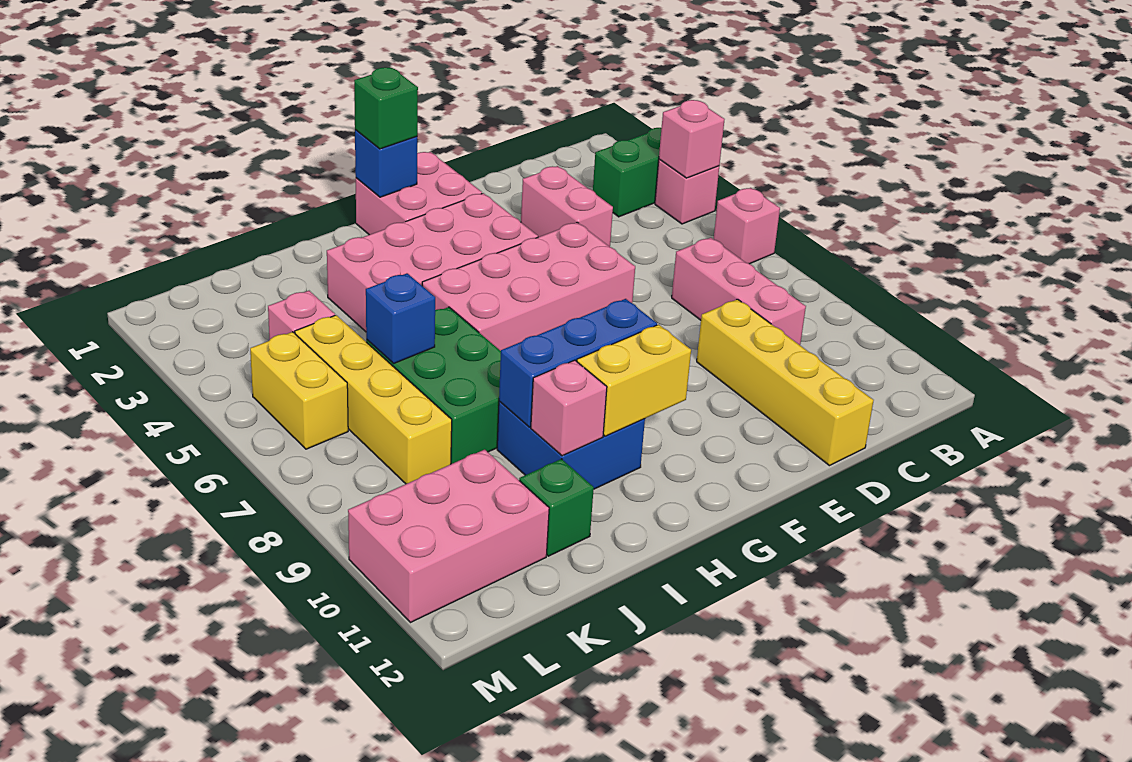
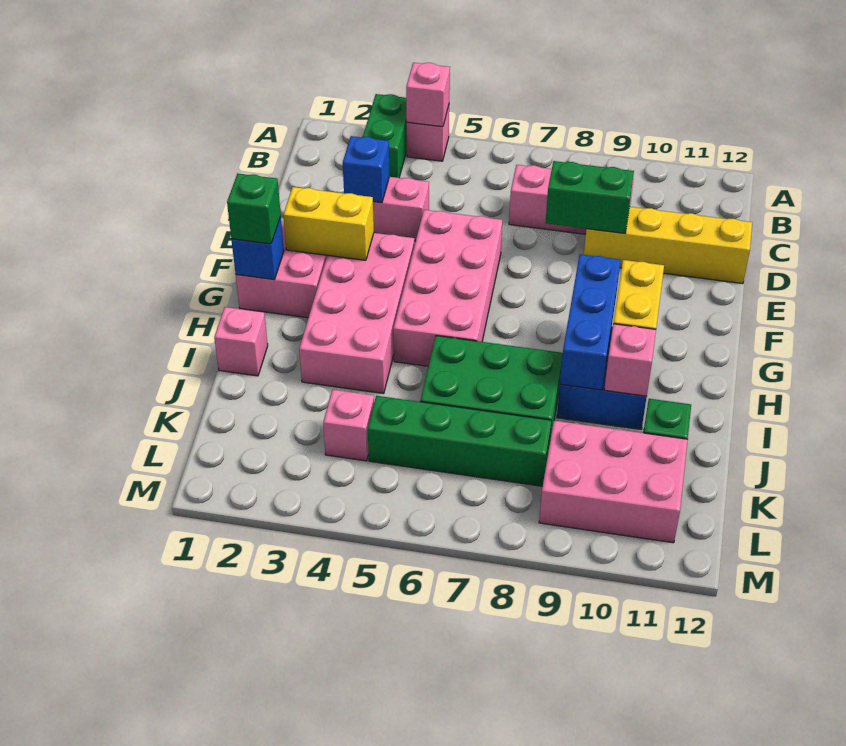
pink brick A6 level 1 -> pink brick I1 level 1
none -> green brick D8:D9 level 2
blue brick J6 level 2 -> blue brick D3 level 2
yellow brick K5:K8 level 1 -> green brick K5:K8 level 1
pink brick K10:M11 level 1 -> pink brick K9:L11 level 1
yellow brick L5:L6 level 1 -> yellow brick F2:F3 level 2

